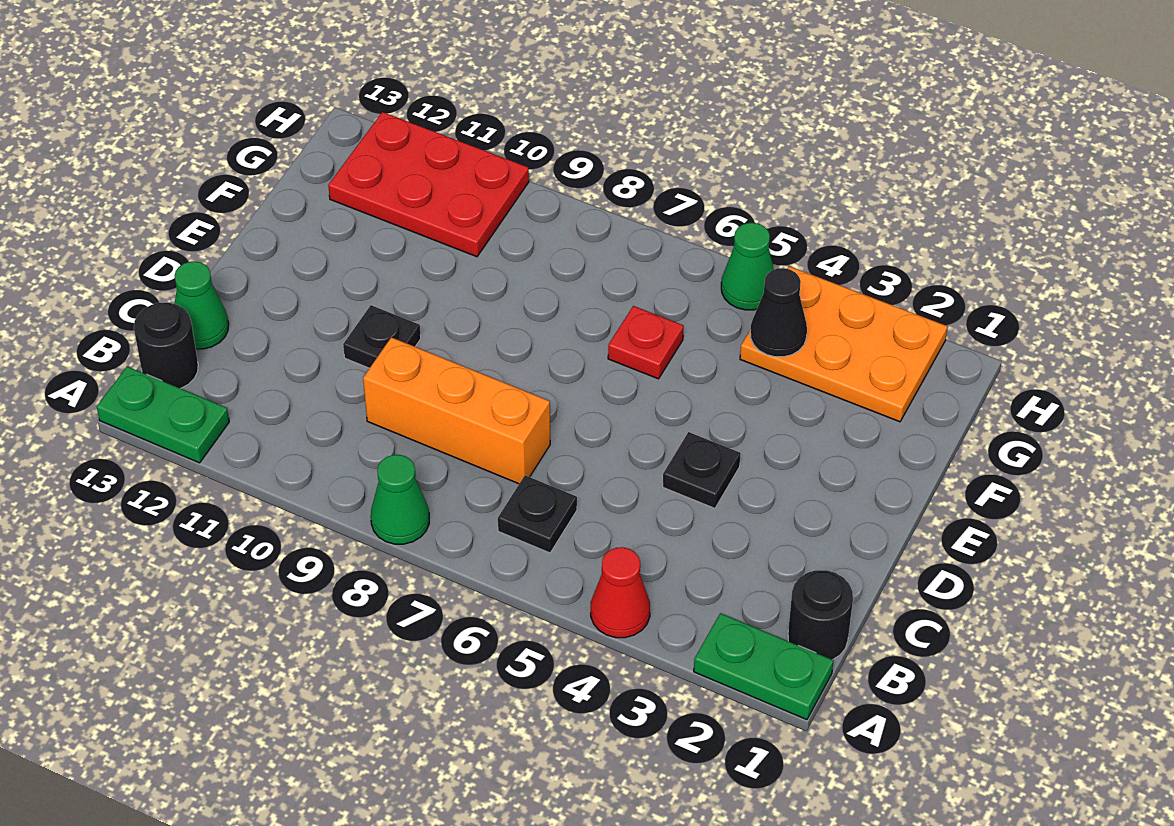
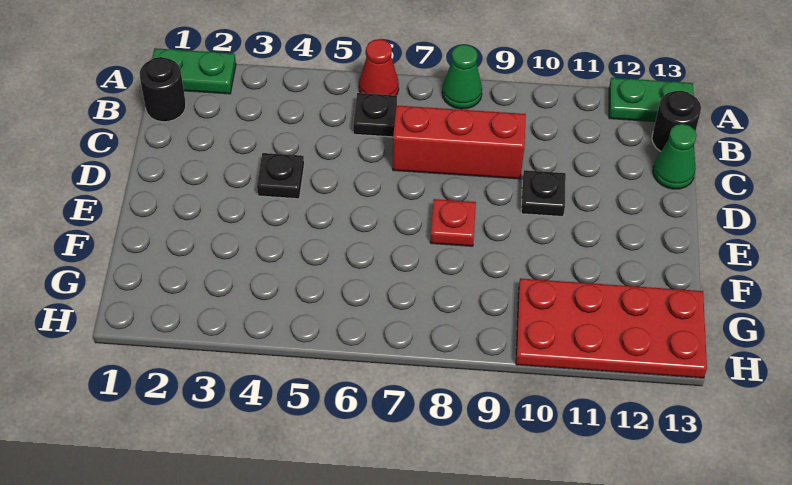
red cone A4 level 1 -> red cone A6 level 1
orange brick C7:C9 level 1 -> red brick C7:C9 level 1
red plate F6 level 1 -> red plate E8 level 1
orange plate G2:H4 level 1 -> none
black cone G4 level 2 -> none
red plate G10:H12 level 1 -> red plate G10:H13 level 1
green cone H5 level 1 -> none

